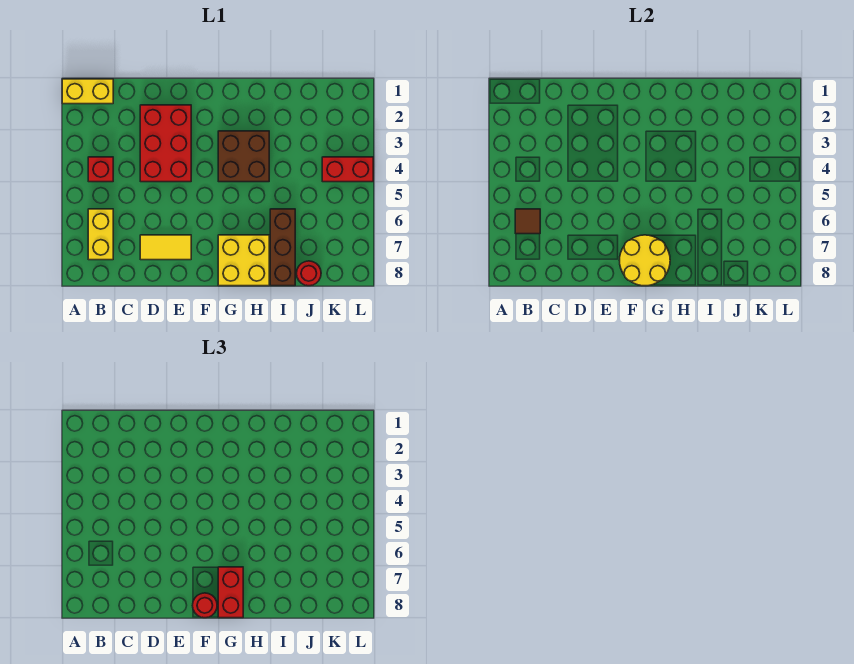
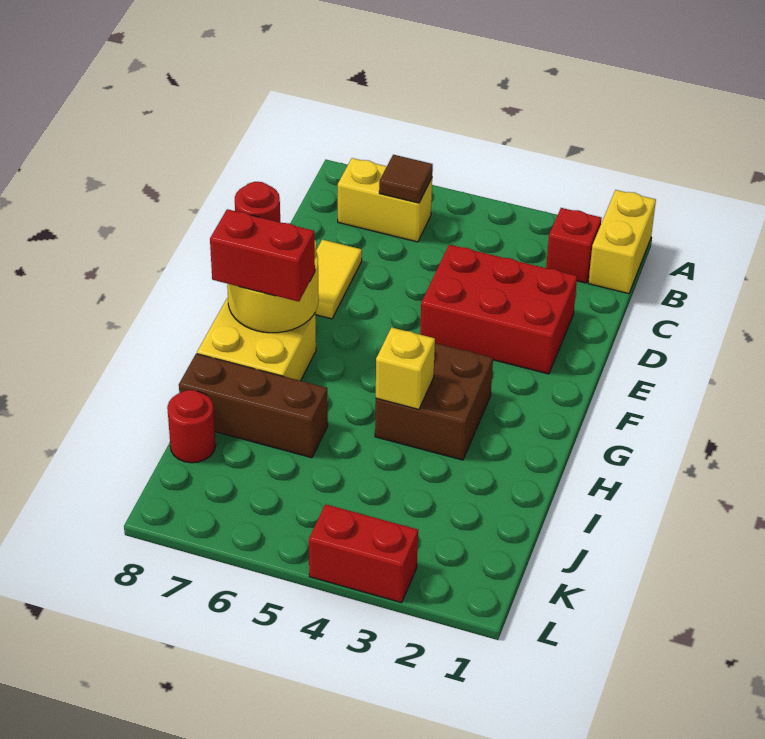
red brick B4 level 1 -> red brick B2 level 1
none -> yellow brick H4 level 2
red brick K4:L4 level 1 -> red brick L3:L4 level 1

